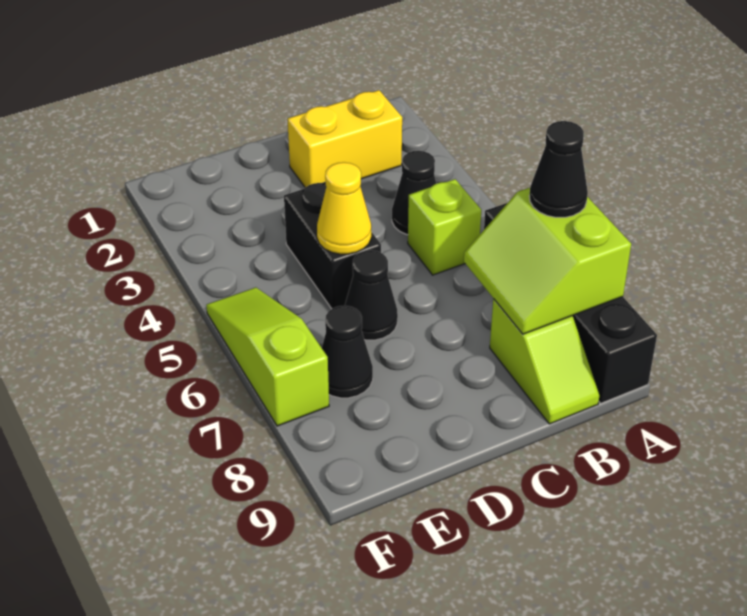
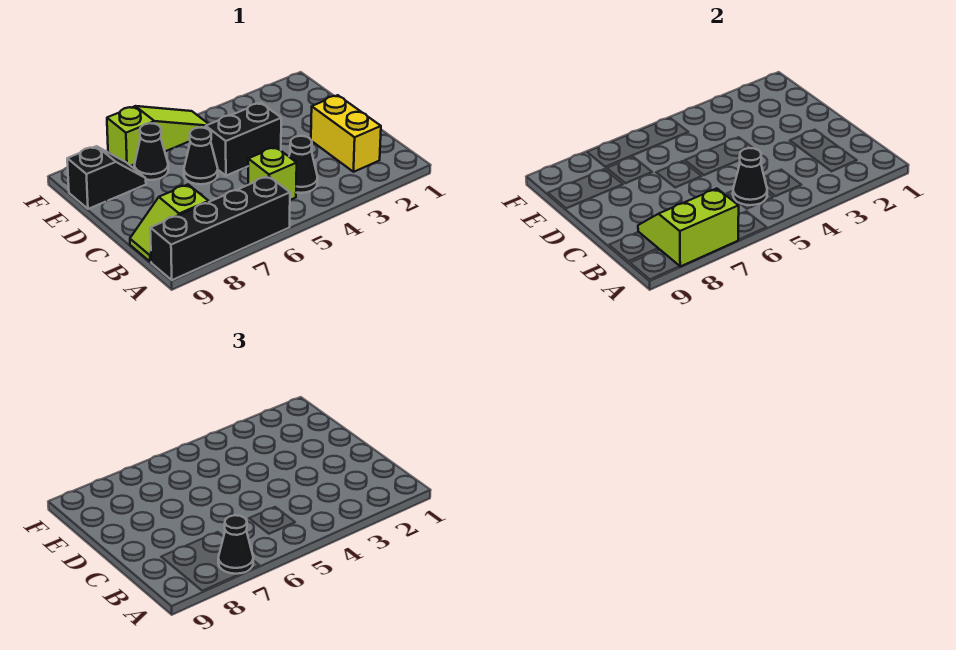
none -> black cone B5 level 2
yellow cone D5 level 2 -> none
none -> black slope E8:E9 level 1 top 9

